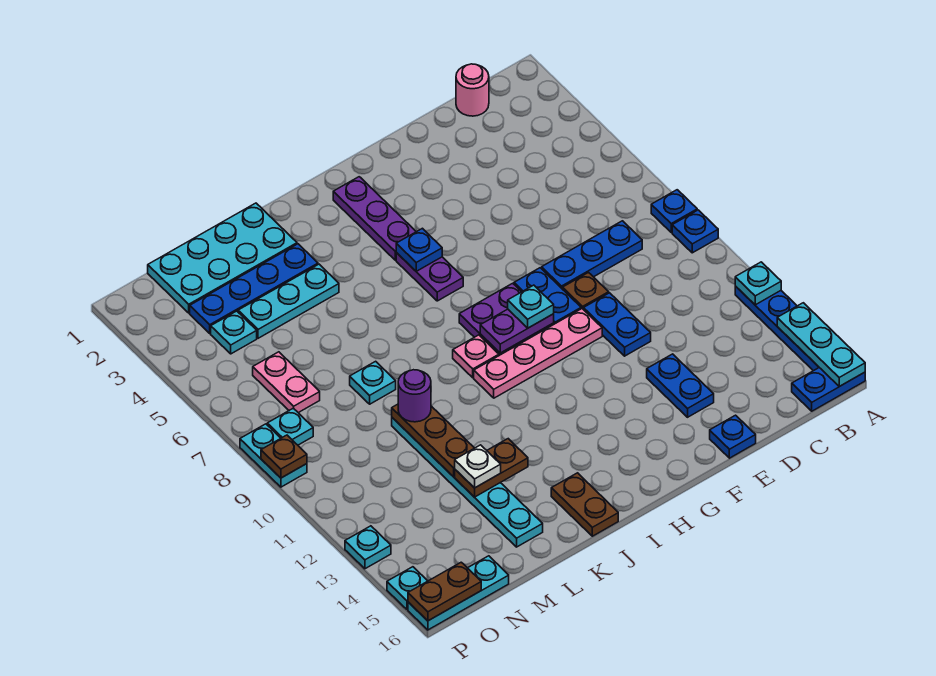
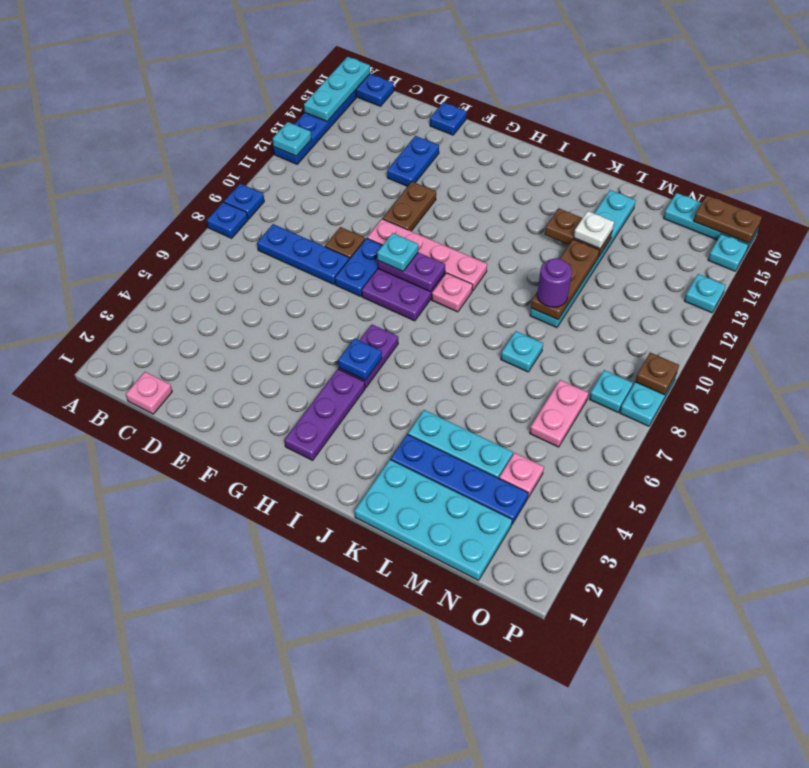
pink round brick C1 level 1 -> pink plate C1 level 1
blue plate E10:E11 level 1 -> none
brown plate J15:J16 level 1 -> brown plate F11:F12 level 1
cyan plate N4 level 1 -> pink plate N4 level 1

